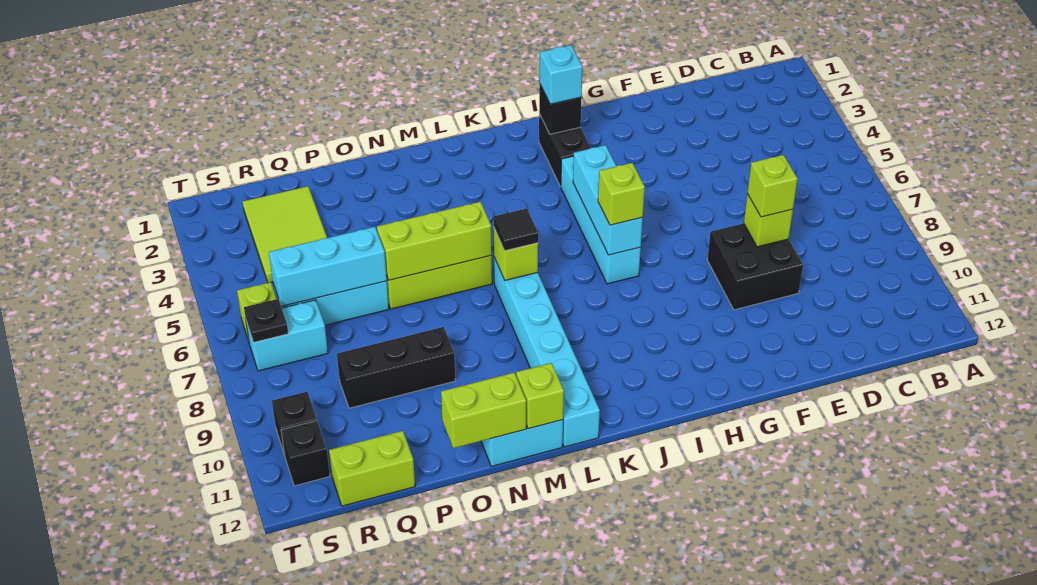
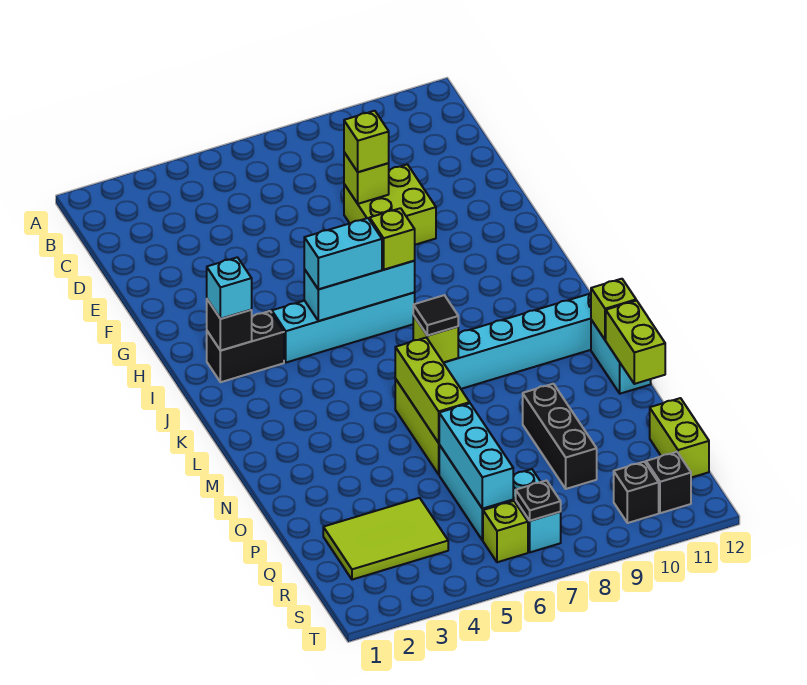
black brick E8:F9 level 1 -> lime brick E8:F9 level 1
none -> cyan brick I5:I6 level 3

